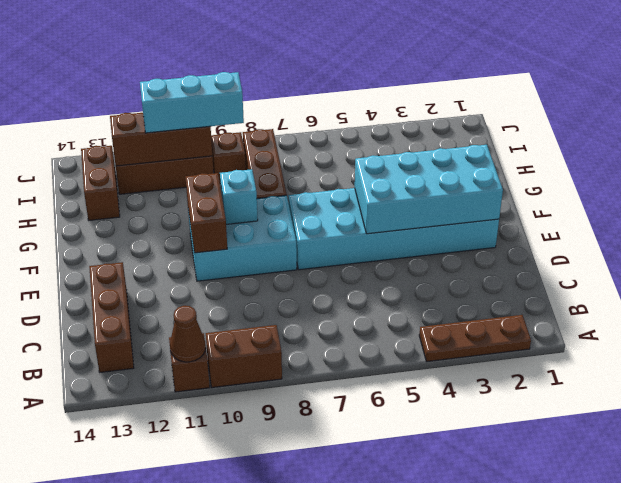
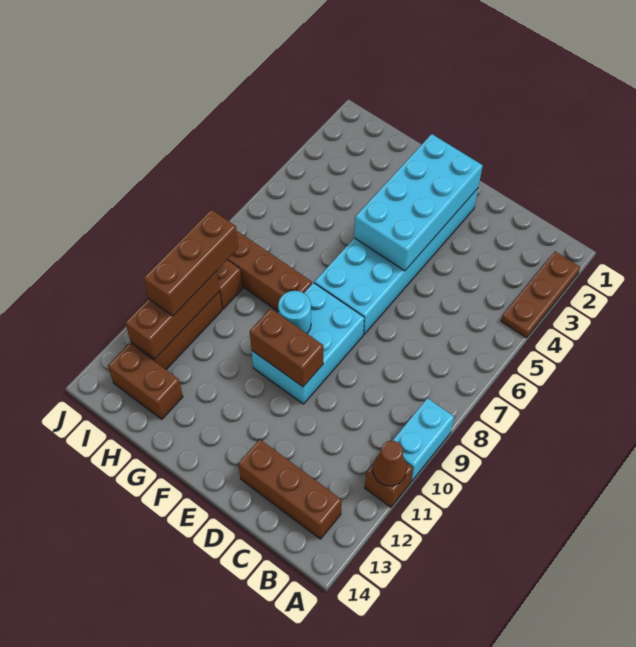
brown brick A9:A10 level 1 -> cyan brick A9:A10 level 1
cyan brick F9 level 2 -> cyan round brick F9 level 2
cyan brick I9:I11 level 3 -> brown brick I9:I11 level 3

